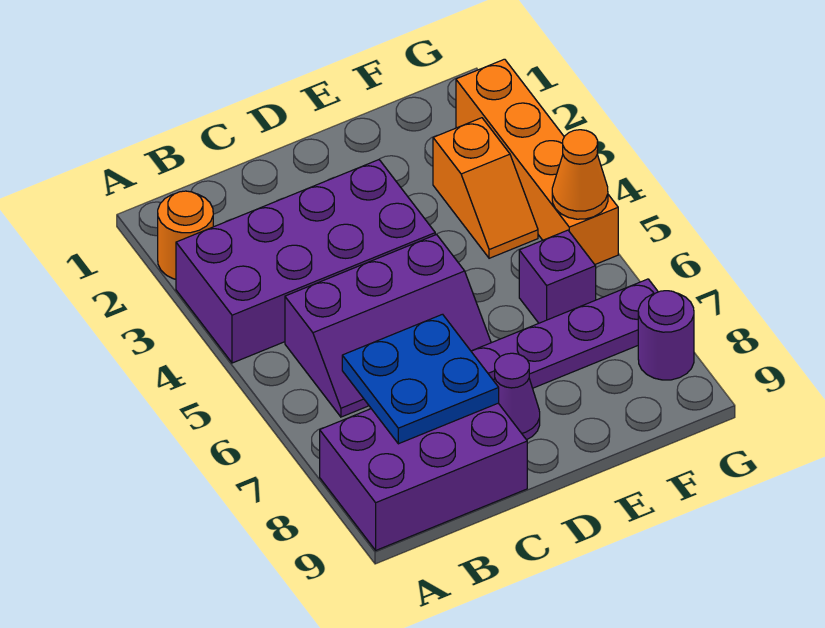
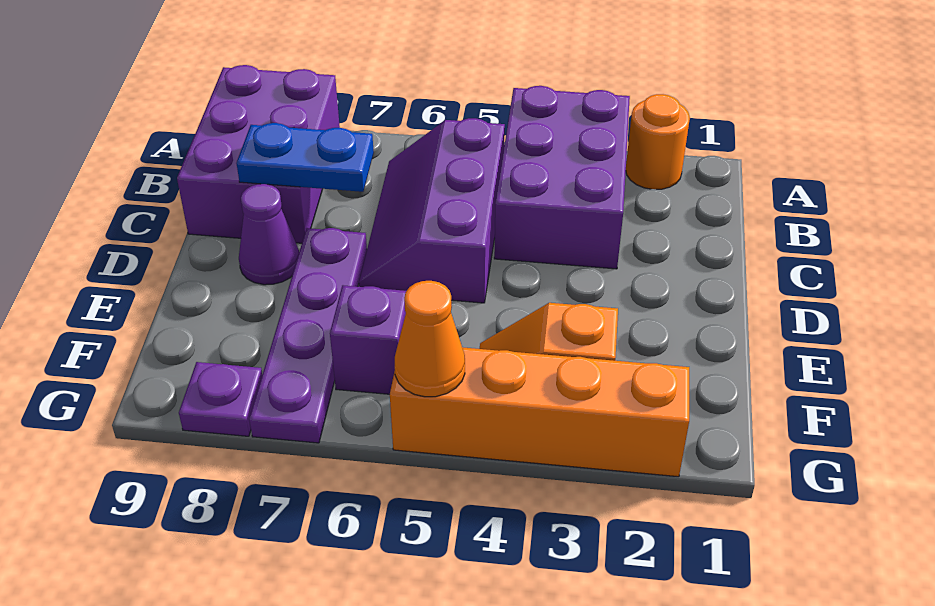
purple brick A3:D4 level 1 -> purple brick A3:C4 level 1
blue plate B7:C8 level 2 -> blue plate C7:C8 level 2
purple round brick G8 level 1 -> purple plate G8 level 1

